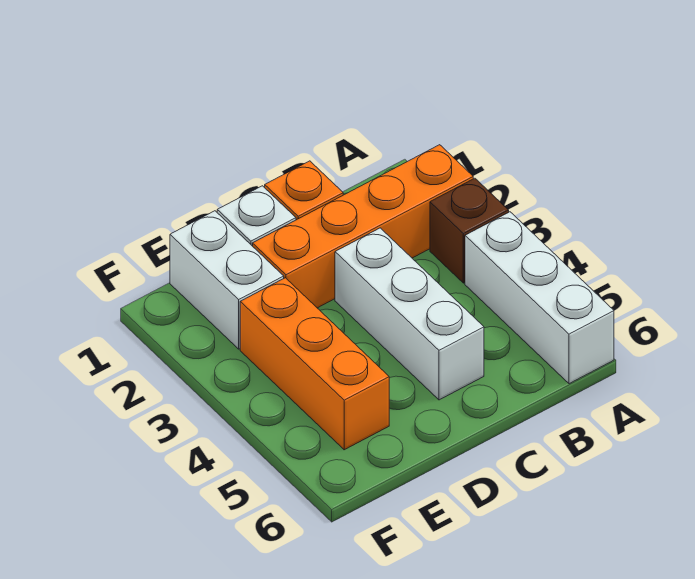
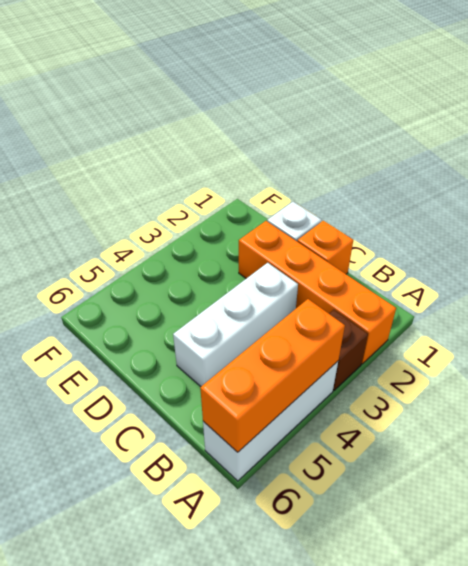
white brick E1:E2 level 1 -> none
orange brick E3:E5 level 1 -> orange brick A4:A6 level 2

